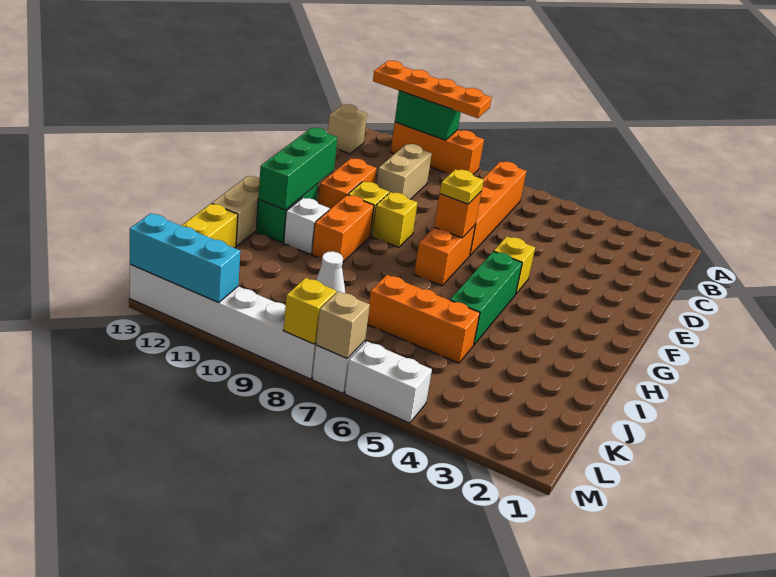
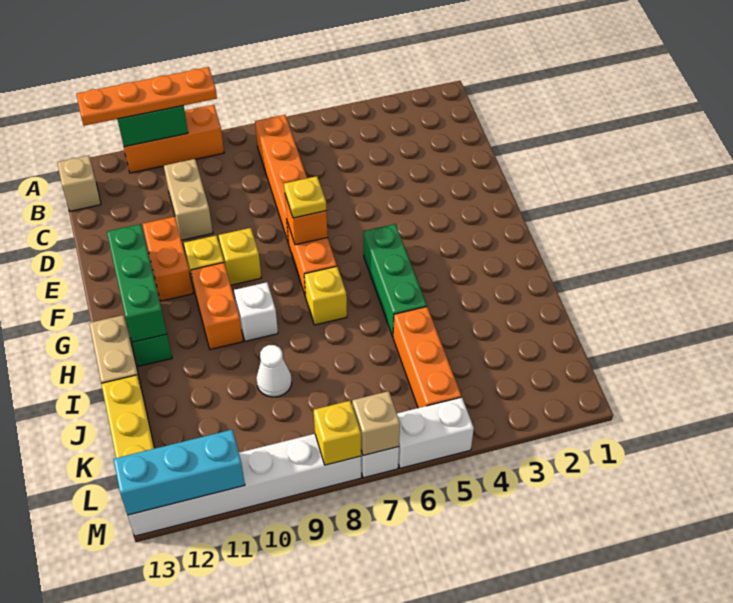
yellow brick F5 level 1 -> yellow brick H7 level 1
white brick H11 level 1 -> white brick H9 level 1
orange brick J5:J7 level 1 -> orange brick J5:L5 level 1

